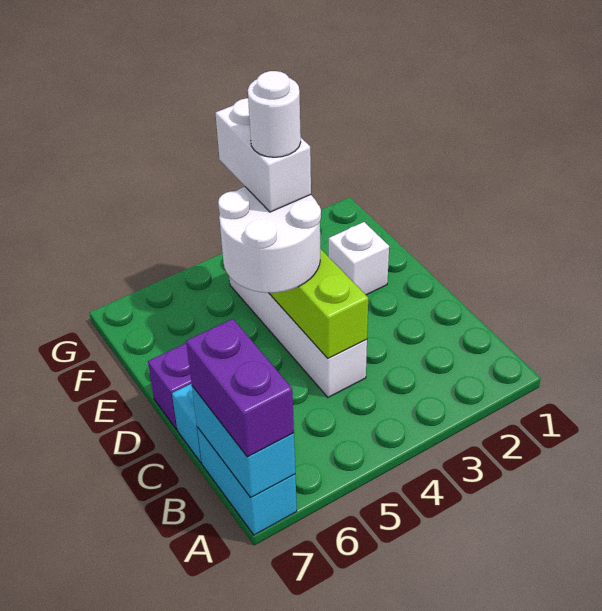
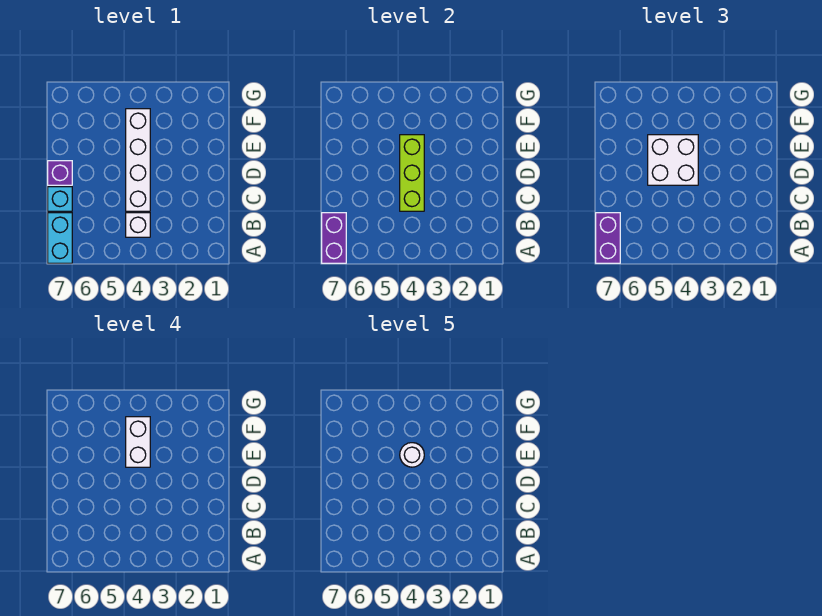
cyan brick A7:B7 level 2 -> purple brick A7:B7 level 2
white round brick D4:E5 level 3 -> white brick D4:E5 level 3
white brick E2 level 1 -> white brick B4 level 1

